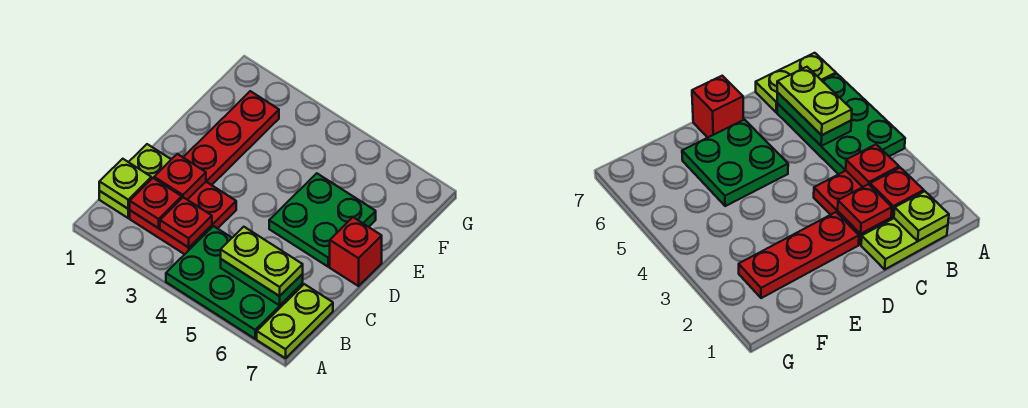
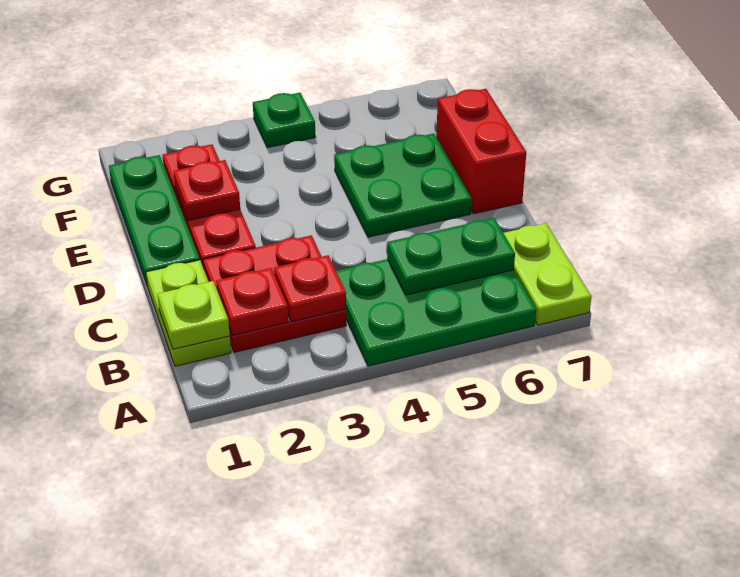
lime plate B5:B6 level 3 -> none
red plate C2 level 2 -> red plate E2 level 2
none -> green plate D1:F1 level 1
red brick D7 level 1 -> red brick D7:E7 level 1
none -> green plate G4 level 1

